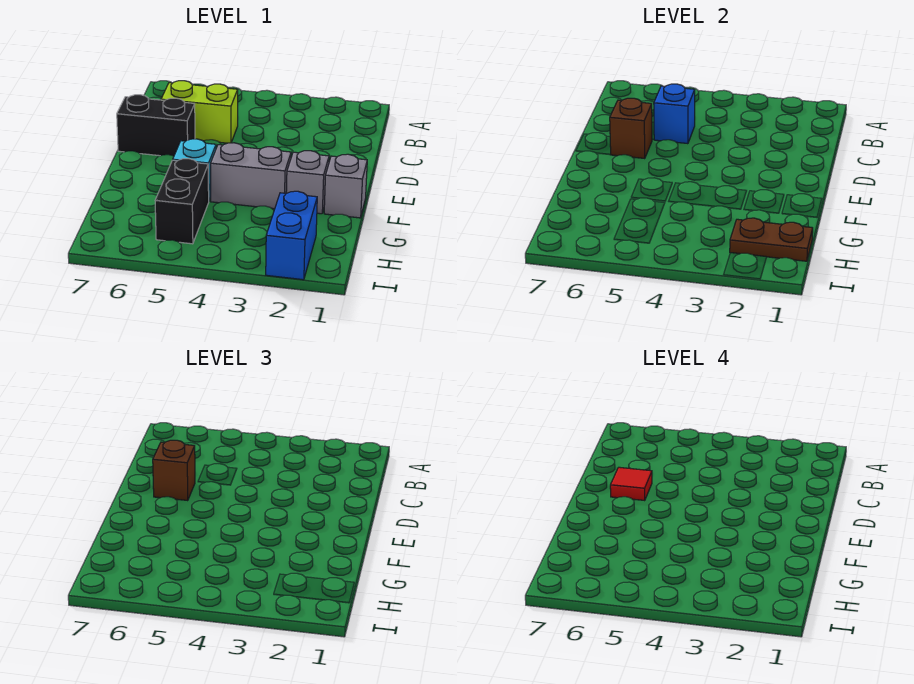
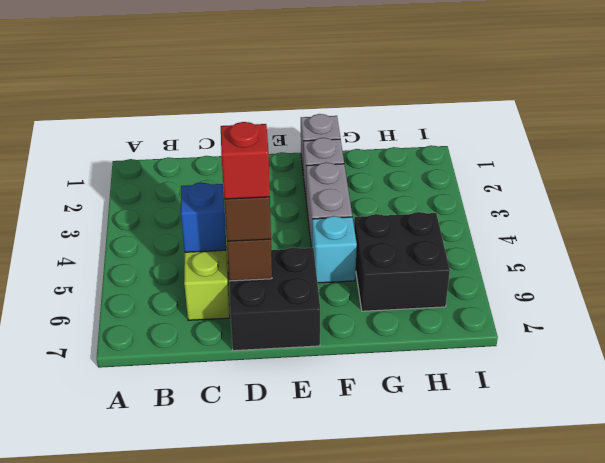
black brick D6:D7 level 1 -> black brick D6:E7 level 1
red tile D6 level 4 -> red brick D6 level 4
black brick G5:H5 level 1 -> black brick G5:H6 level 1
brown plate H1:H2 level 2 -> none
blue brick H2:I2 level 1 -> none

